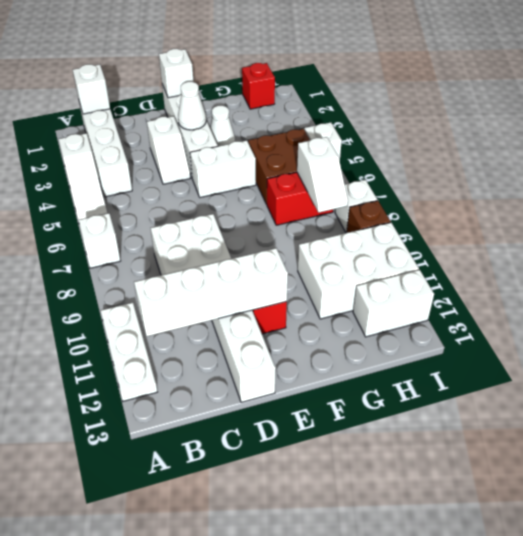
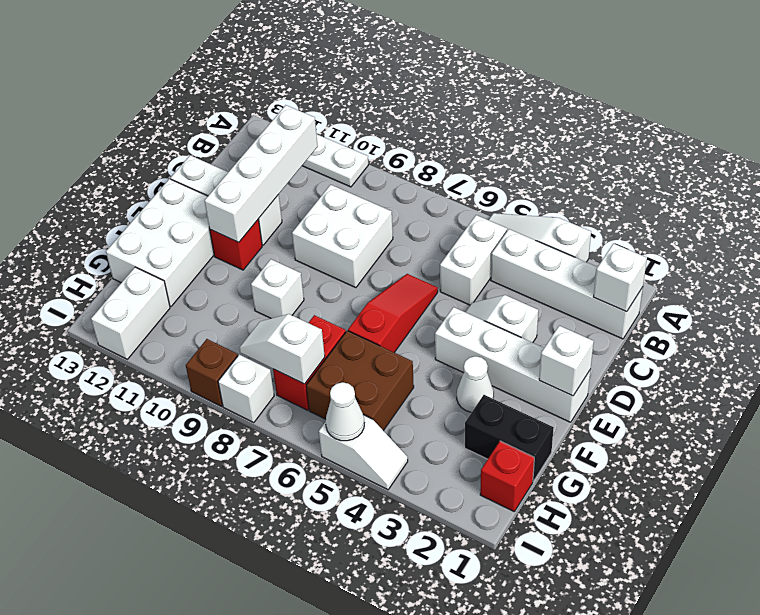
white brick A7 level 1 -> white brick F9 level 1
none -> red slope D6:F6 level 1 top F
white cone E3 level 2 -> white cone I5 level 2
white brick E5:F5 level 1 -> white brick B5:C5 level 1
none -> black brick G1:G2 level 1
white brick G10:I11 level 1 -> white brick E12:G13 level 1

